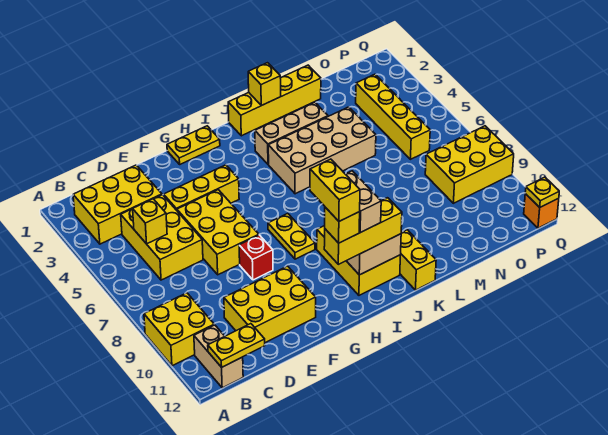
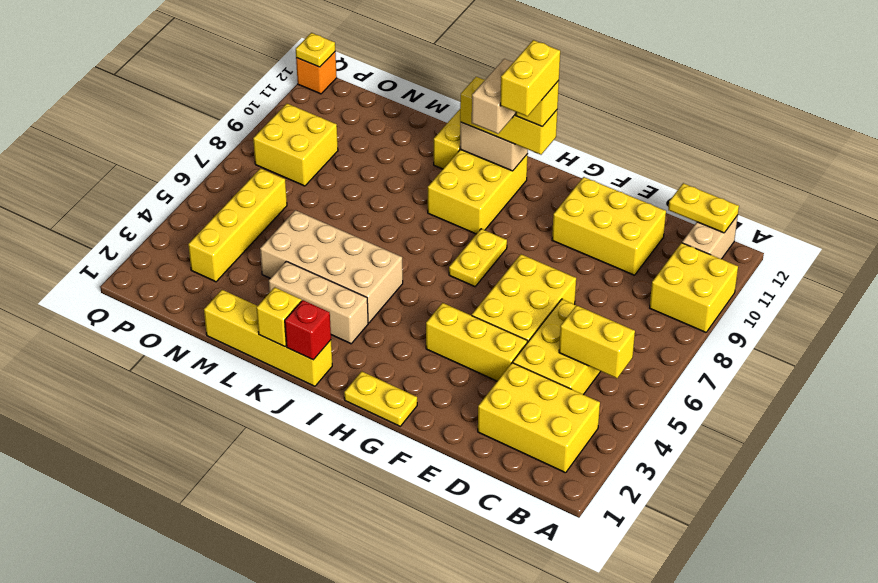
yellow brick C5 level 2 -> yellow brick B5:C5 level 2
red brick F8 level 1 -> red brick J1 level 2
yellow brick O8:Q9 level 1 -> yellow brick O8:P9 level 1

